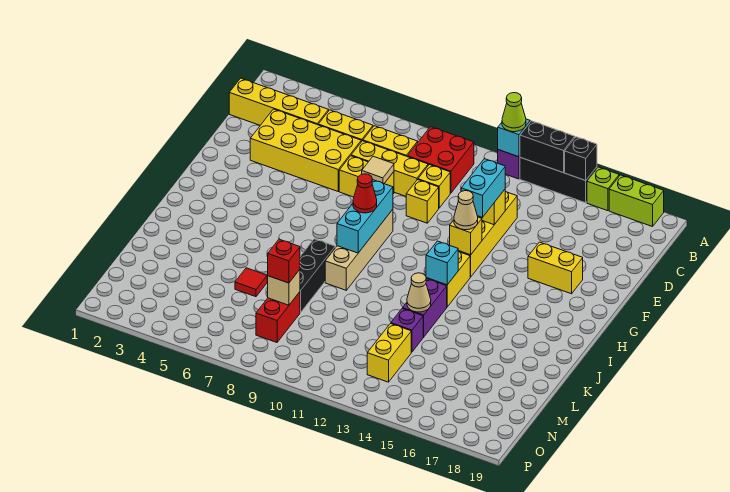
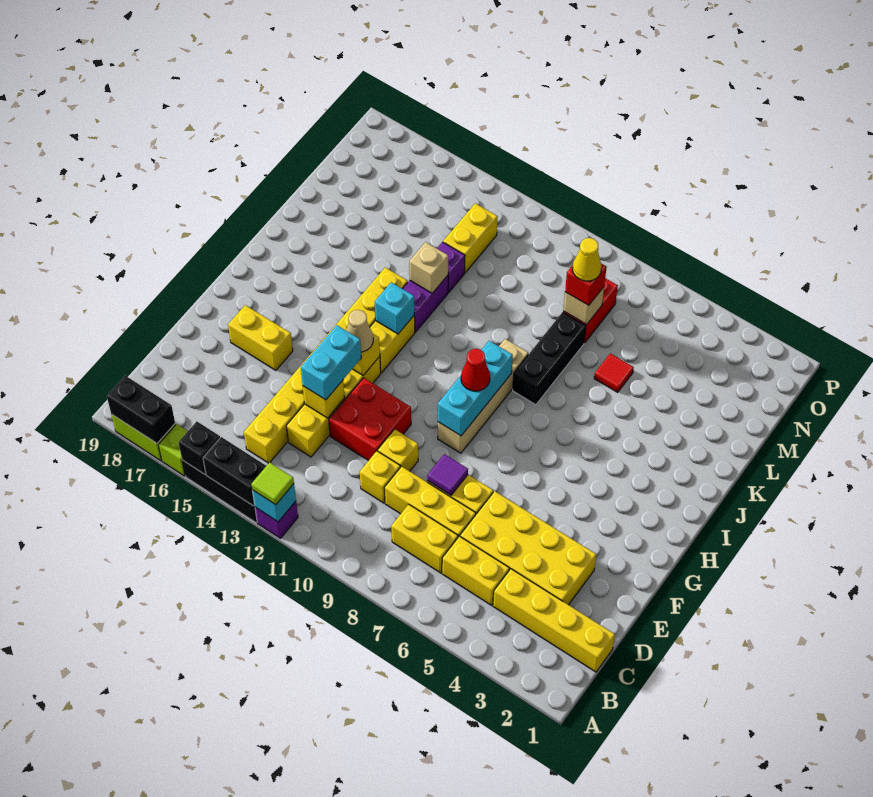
lime cone A12 level 3 -> lime tile A12 level 3
none -> black brick A17:A18 level 2
red brick B9:C10 level 1 -> red brick E11:F12 level 1
none -> yellow brick C14:J14 level 1
tan tile E8 level 2 -> purple tile E8 level 2
tan cone K13 level 2 -> tan brick K13 level 2
none -> yellow cone M8 level 4

